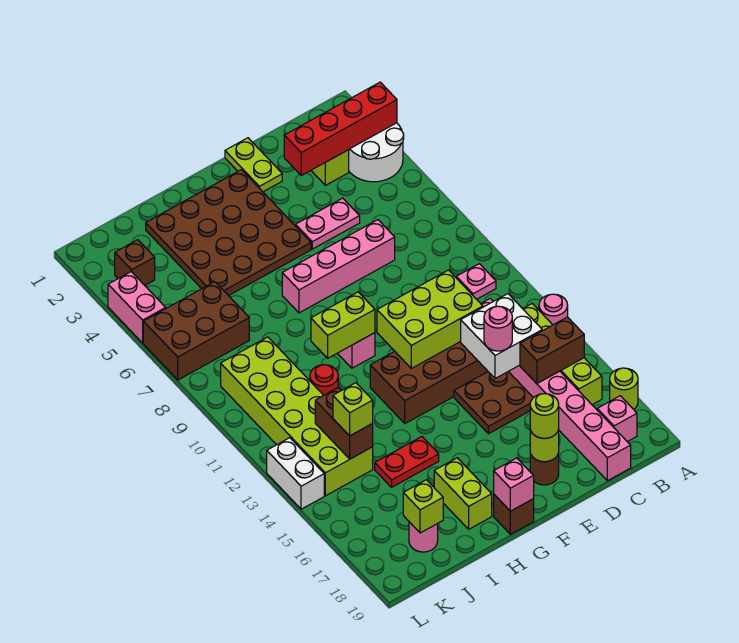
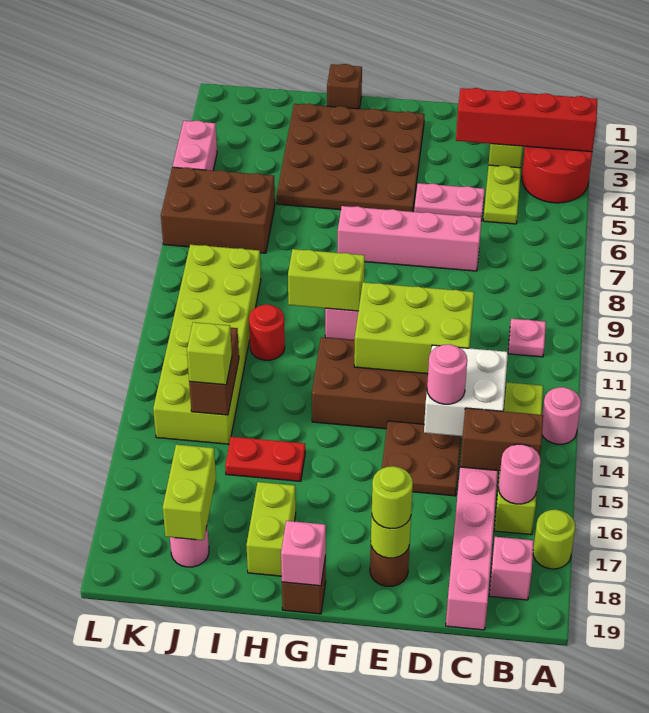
white round brick A3:B4 level 1 -> red round brick A3:B4 level 1
none -> pink round brick B16 level 2
lime plate E1:E2 level 1 -> lime plate C4:C5 level 1
lime brick J18 level 2 -> lime brick J17:J18 level 2
brown brick K3 level 1 -> brown brick H1 level 1
white brick L13:L14 level 1 -> none

